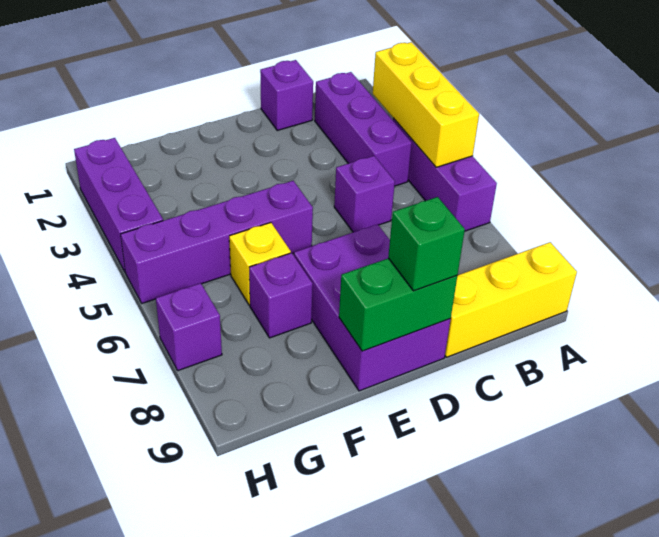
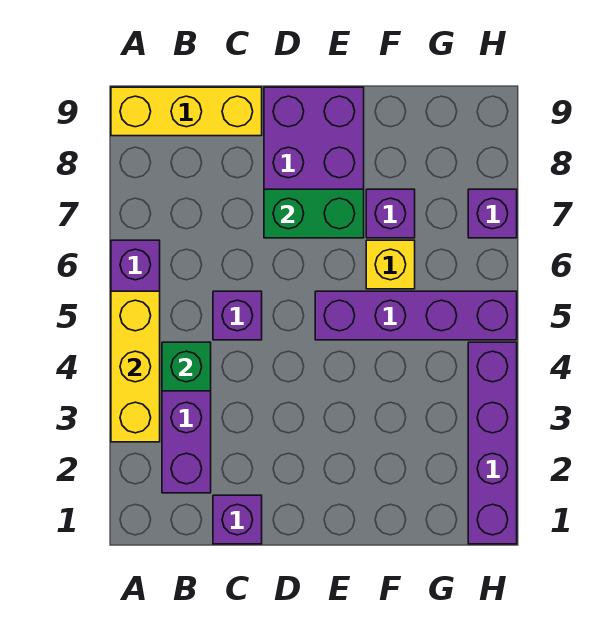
green brick D9:E9 level 2 -> green brick D7:E7 level 2
green brick D9 level 3 -> green brick B4 level 2
purple brick H2:H4 level 1 -> purple brick H1:H4 level 1

